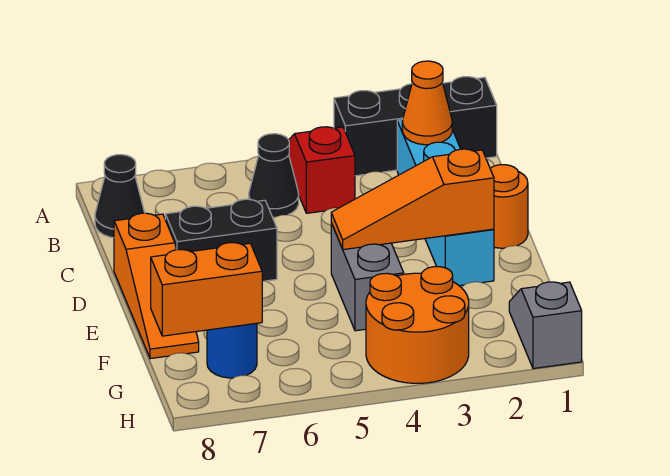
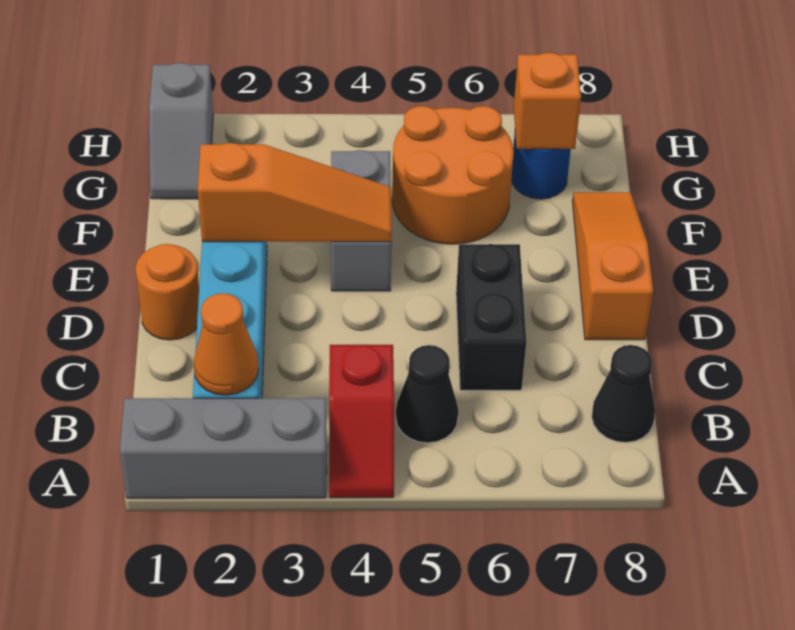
black brick A1:A3 level 1 -> grey brick A1:A3 level 1
black brick D6:D7 level 1 -> black brick C6:D6 level 1
orange round brick G3:H4 level 1 -> orange round brick F5:G6 level 1
orange brick G7:G8 level 2 -> orange brick G7 level 2

